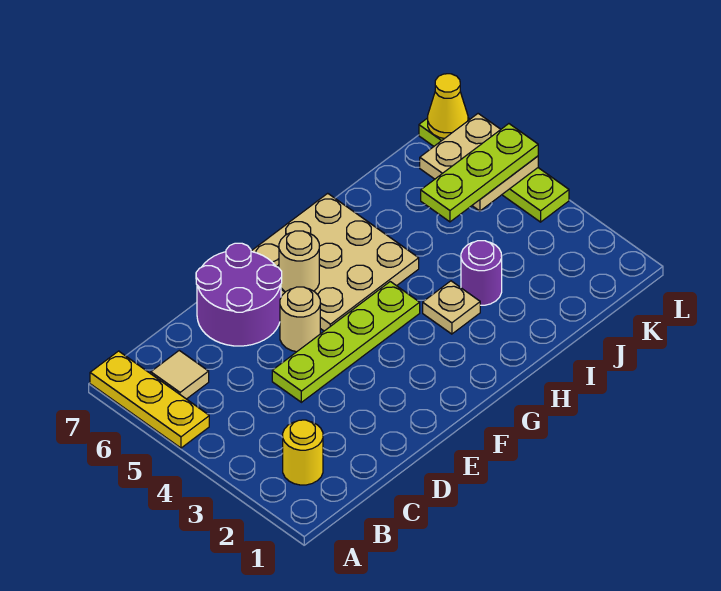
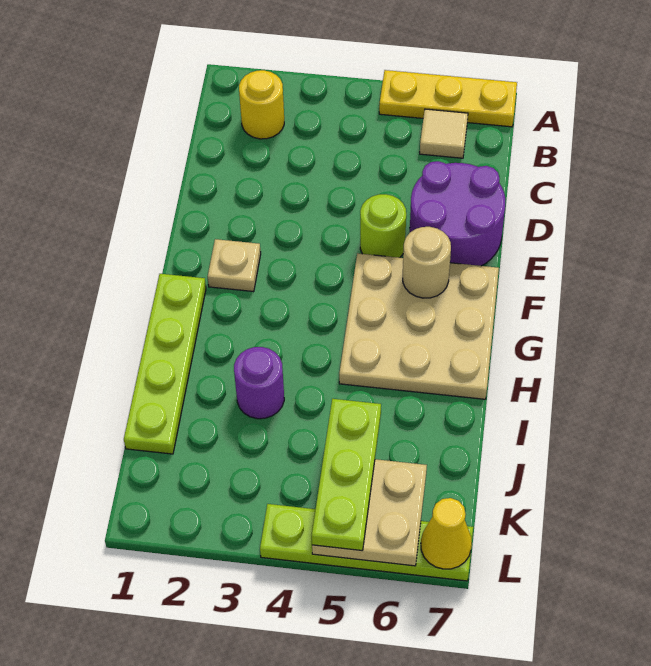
lime plate D4:G4 level 1 -> lime plate G1:J1 level 1
tan round brick E5 level 1 -> lime round brick E5 level 1
tan plate H3 level 1 -> tan plate F2 level 1

